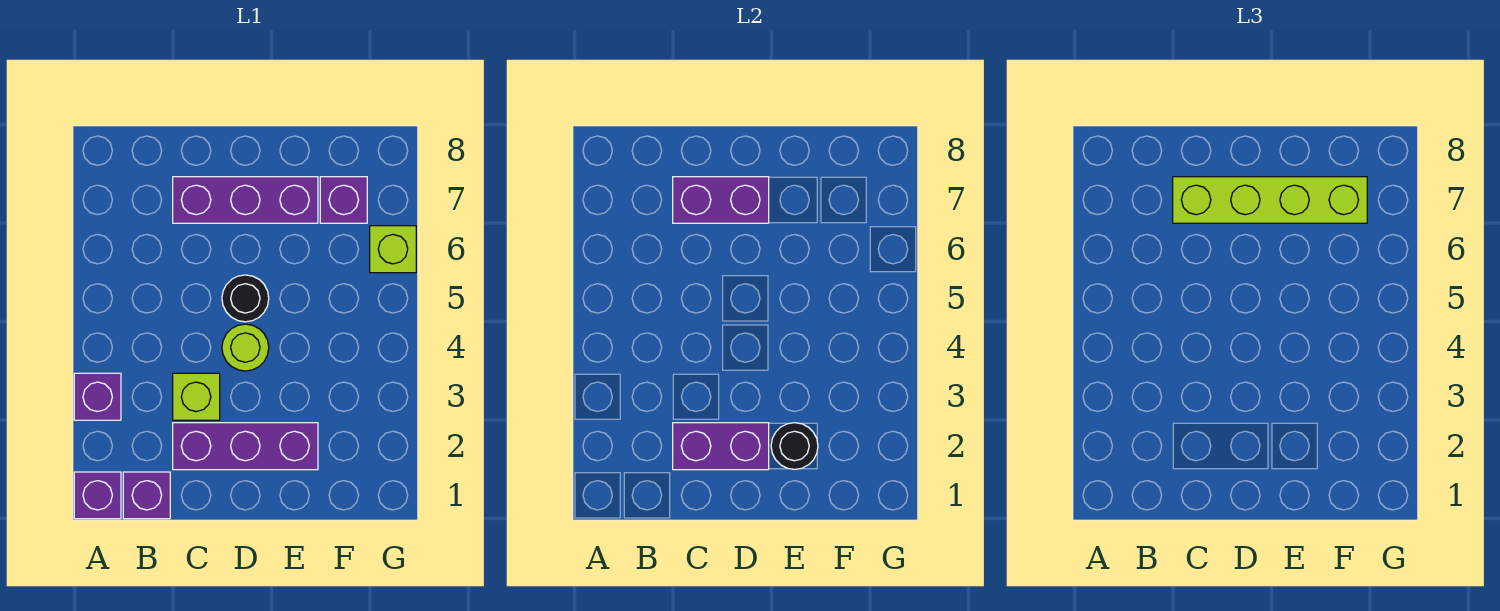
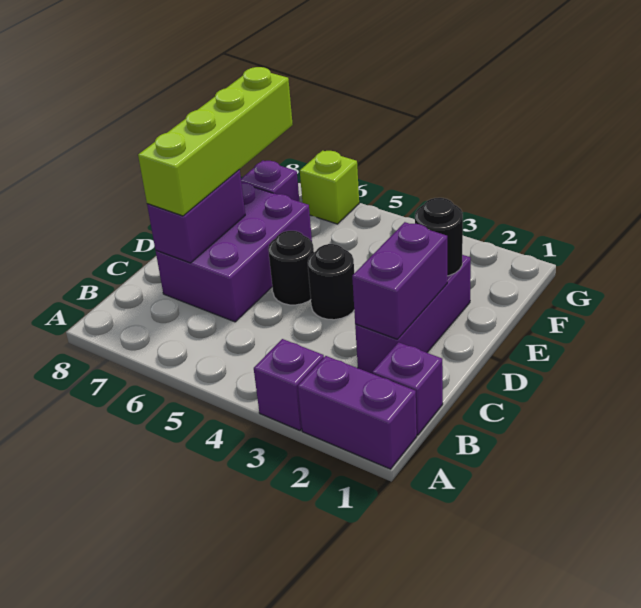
purple brick A1 level 1 -> purple brick A1:A2 level 1
lime brick C3 level 1 -> none
purple brick C7:E7 level 1 -> purple brick C6:E7 level 1
lime round brick D4 level 1 -> black round brick D4 level 1

